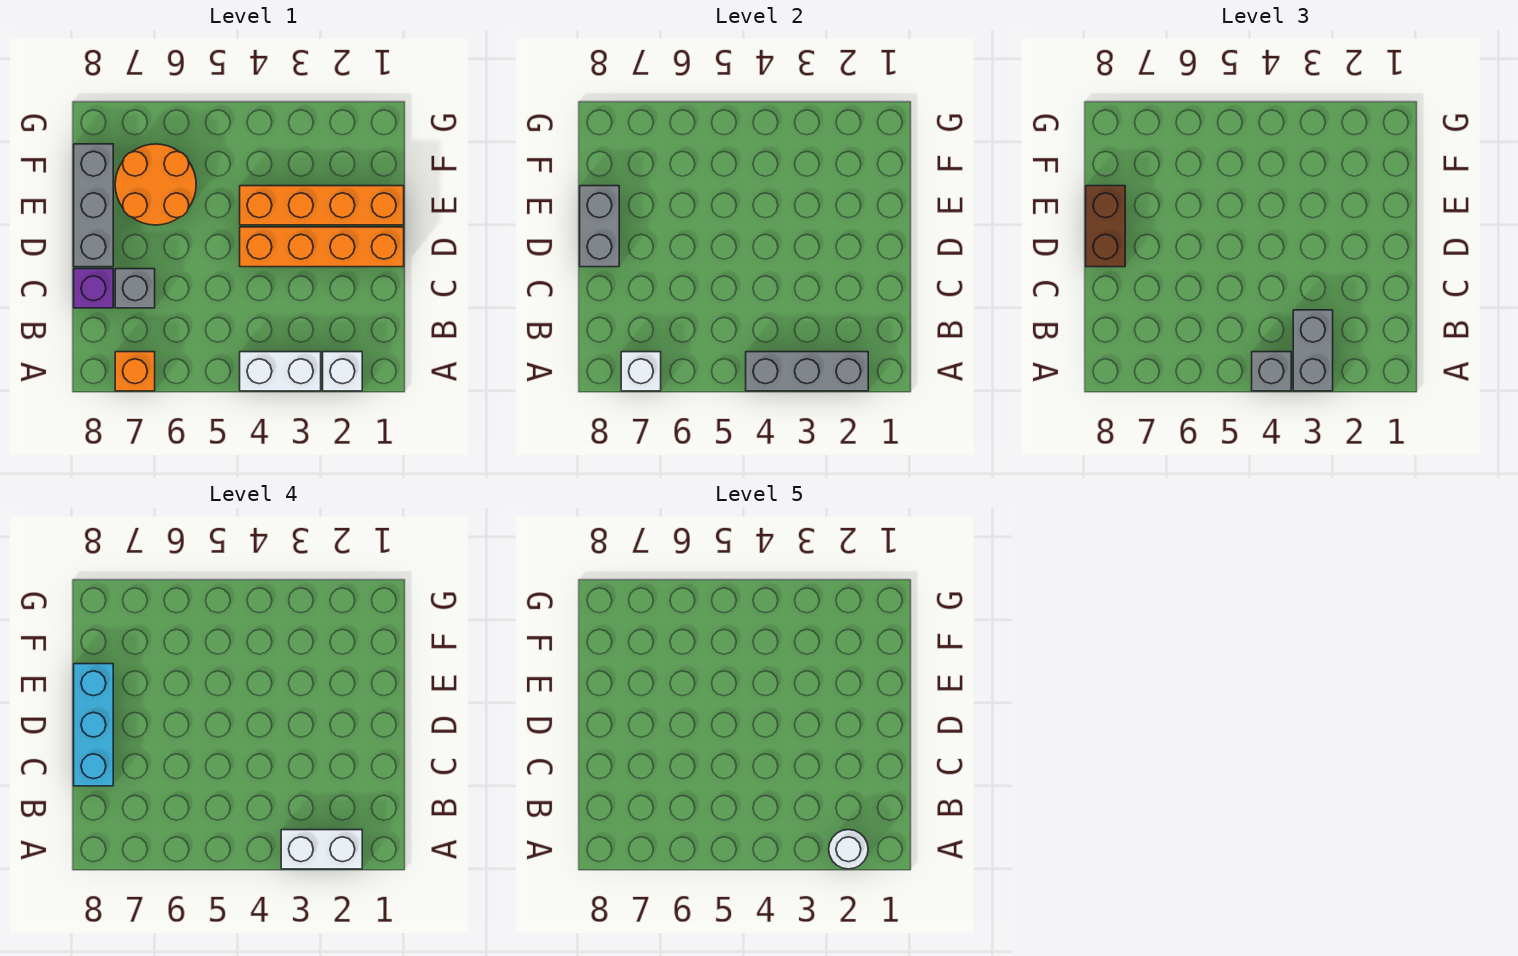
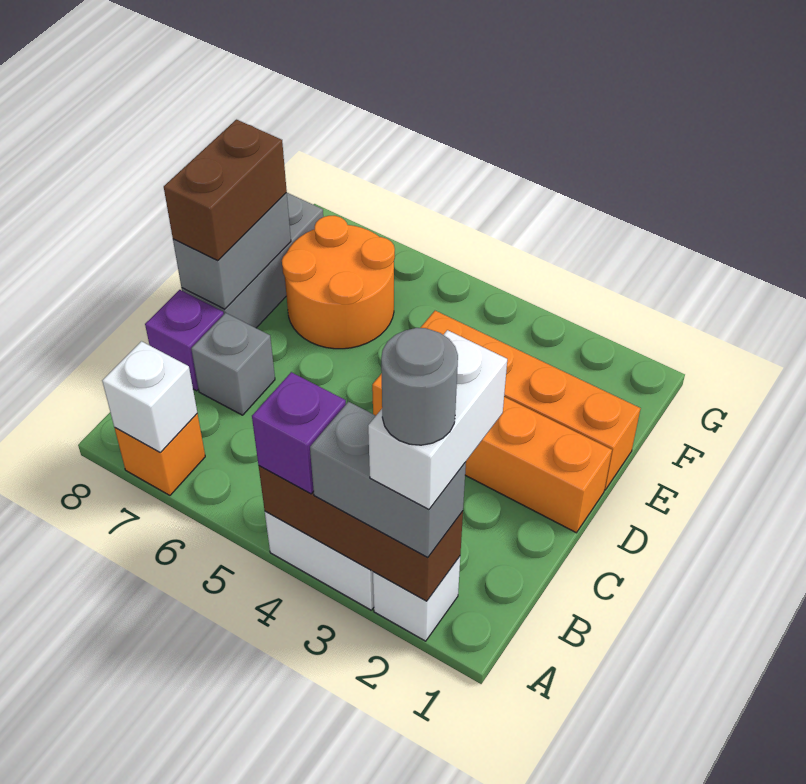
grey brick A2:A4 level 2 -> brown brick A2:A4 level 2
white brick A2:A3 level 4 -> white brick A2:B2 level 4
white round brick A2 level 5 -> grey round brick A2 level 5
grey brick A3:B3 level 3 -> grey brick A2:A3 level 3
grey brick A4 level 3 -> purple brick A4 level 3
cyan brick C8:E8 level 4 -> none

